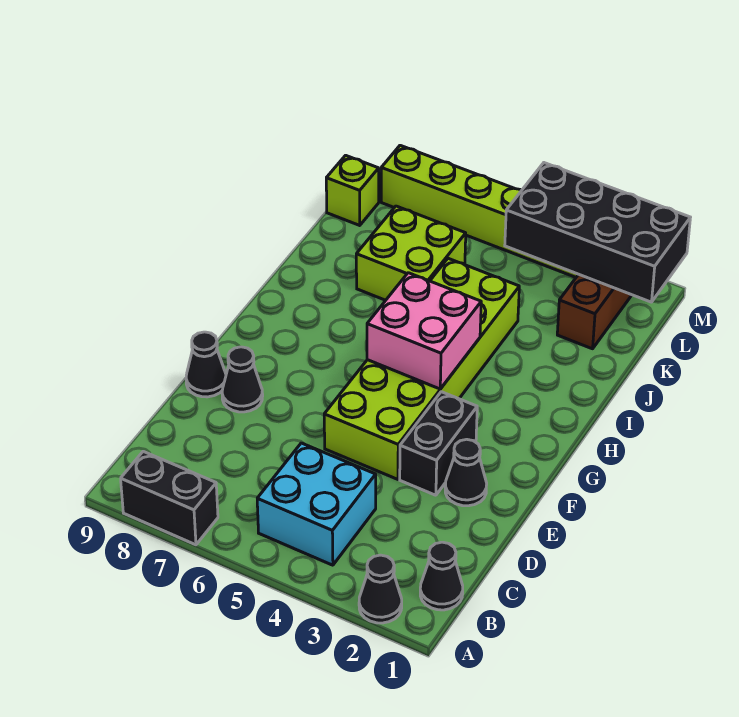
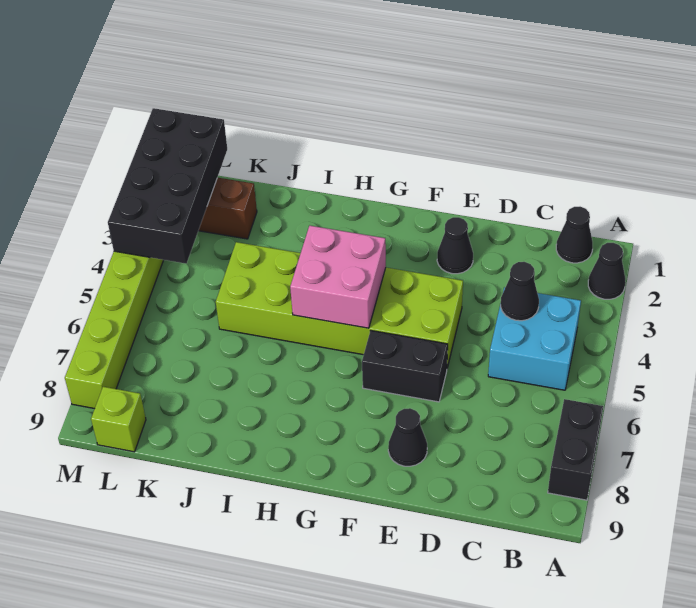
black brick E3:F3 level 1 -> black brick E6:F6 level 1
black cone E9 level 1 -> black cone C4 level 2
lime brick J6:K7 level 1 -> none

